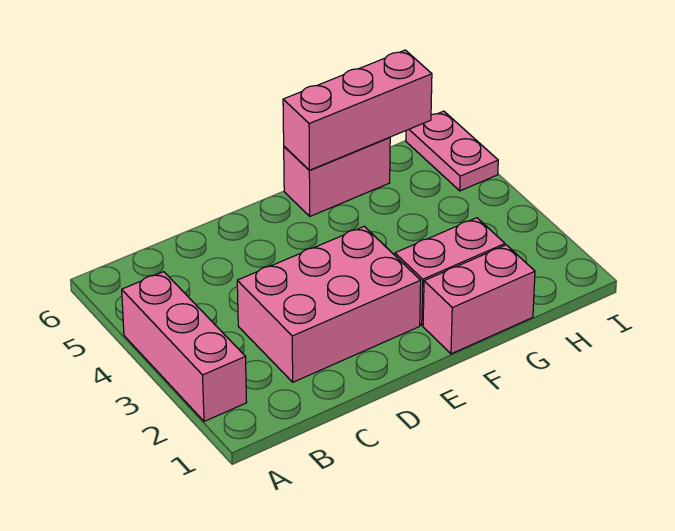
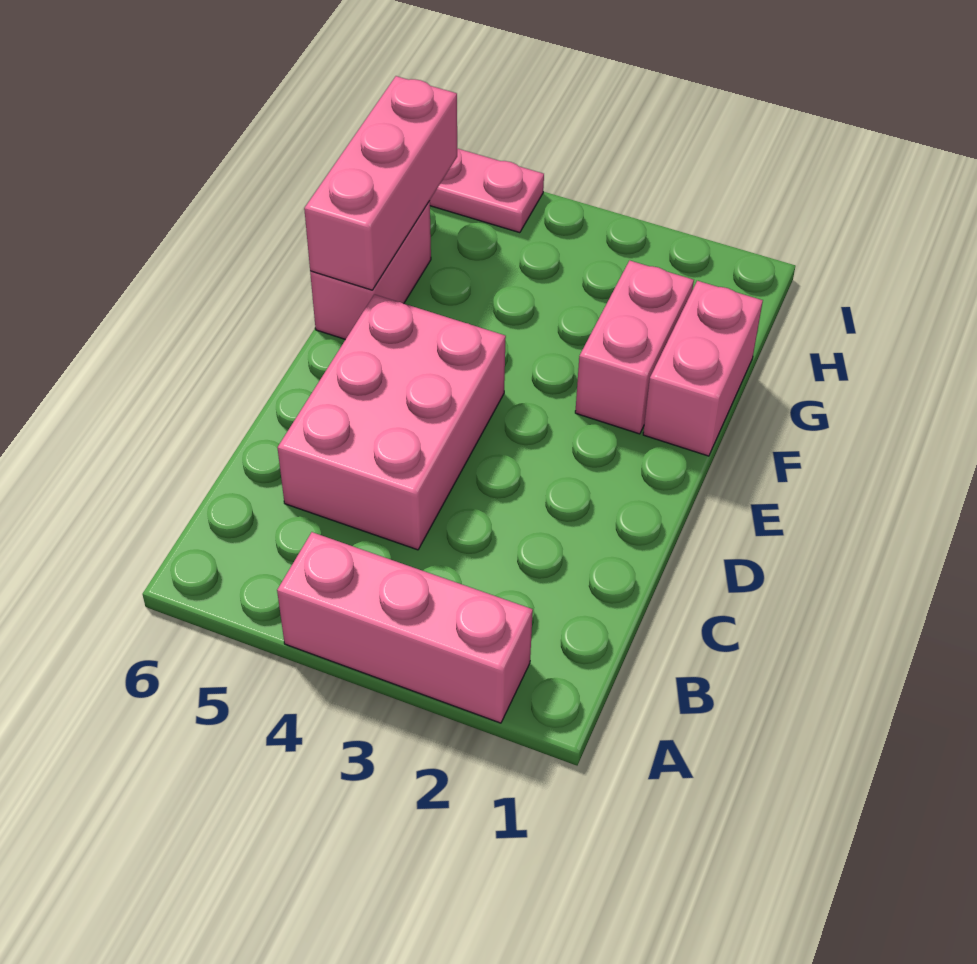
pink brick C2:E3 level 1 -> pink brick C4:E5 level 1

